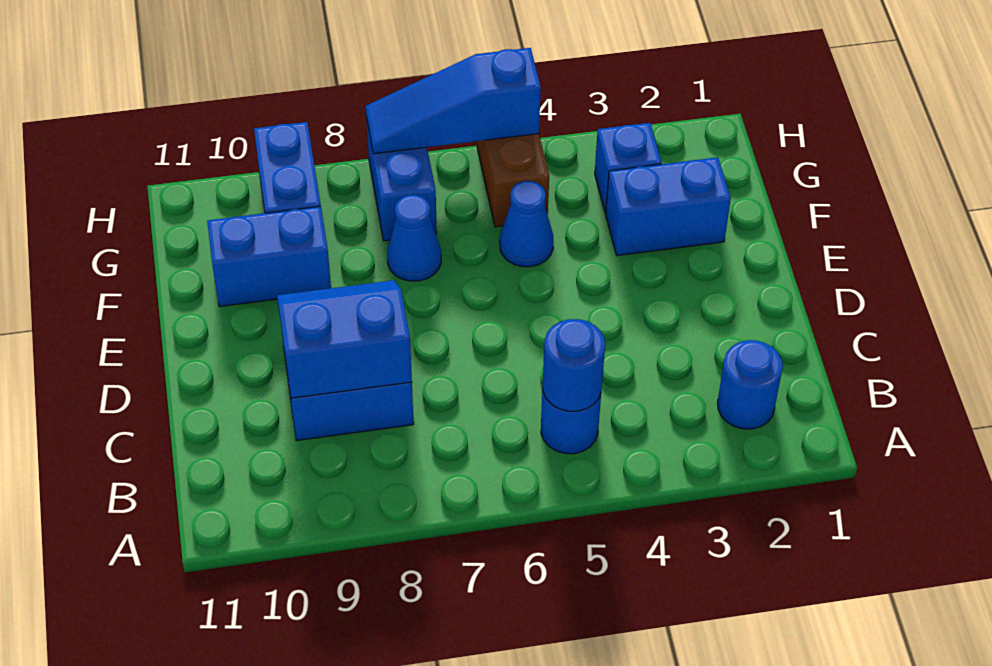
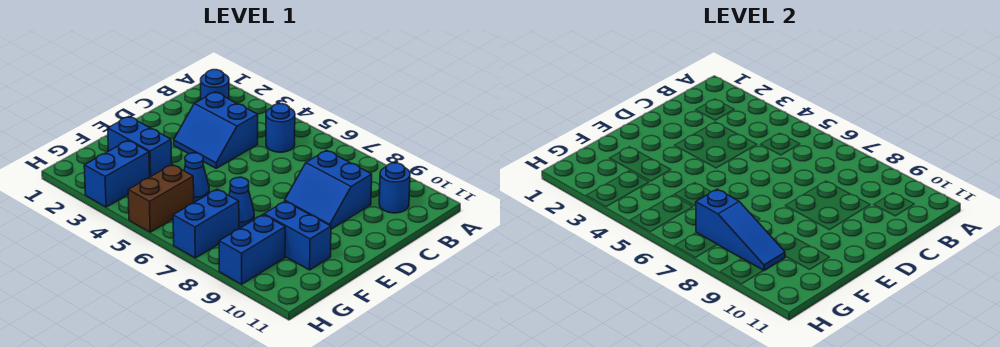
blue round brick B5 level 2 -> blue round brick B10 level 1
blue slope C8:D9 level 2 top C -> blue slope C3:D4 level 1 top C
blue brick G3 level 1 -> blue brick G3:H3 level 1
blue slope H5:H7 level 2 top 5 -> blue slope G7:G9 level 2 top 7

